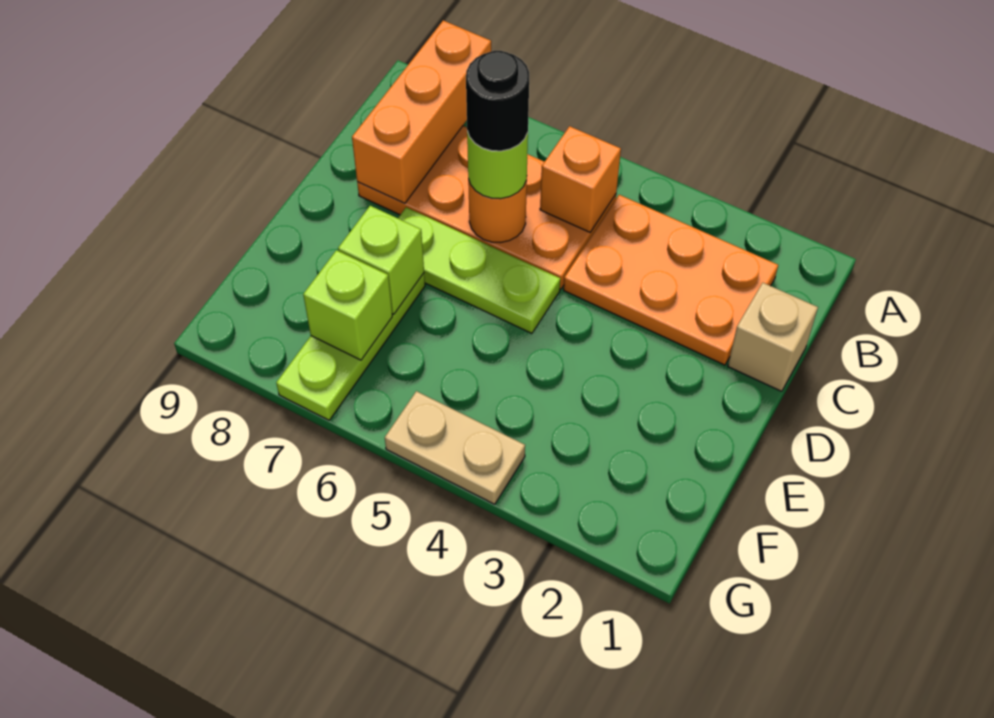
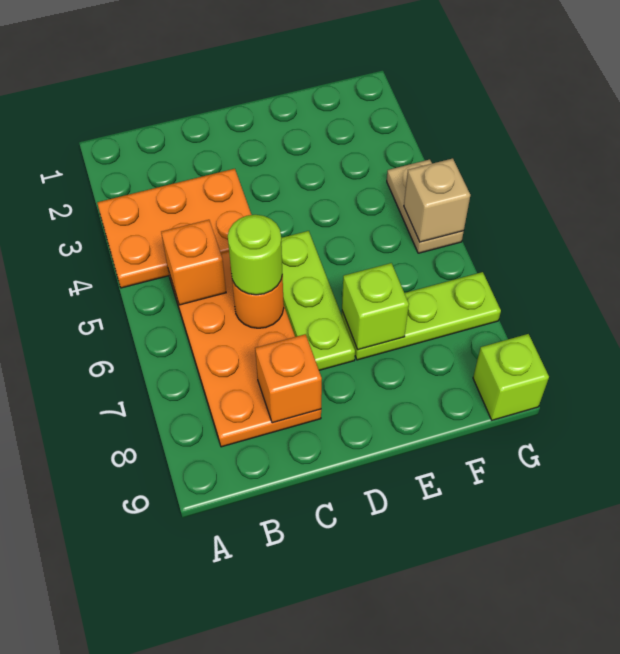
orange brick A8:C8 level 2 -> orange brick C8 level 2
orange plate B2:C4 level 1 -> orange plate A3:C4 level 1
tan brick C1 level 1 -> tan brick G5 level 2
black round brick C6 level 4 -> none
lime brick F7 level 2 -> lime brick G9 level 1

